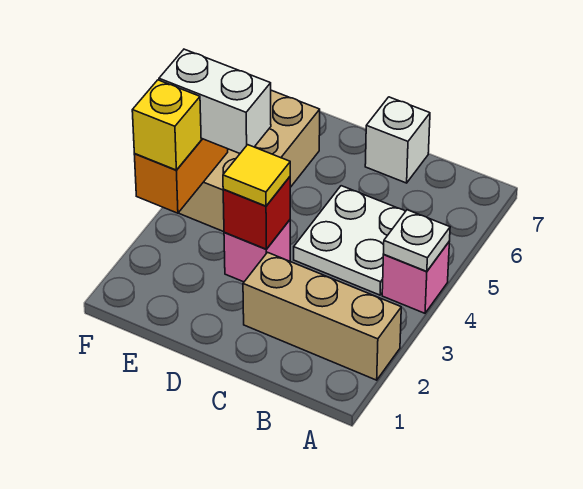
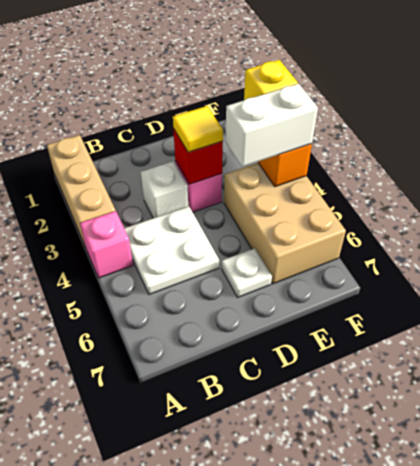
tan brick A2:C2 level 1 -> tan brick A1:A3 level 1
white plate A4 level 2 -> white plate D6 level 1
white brick C7 level 1 -> white brick C3 level 1

